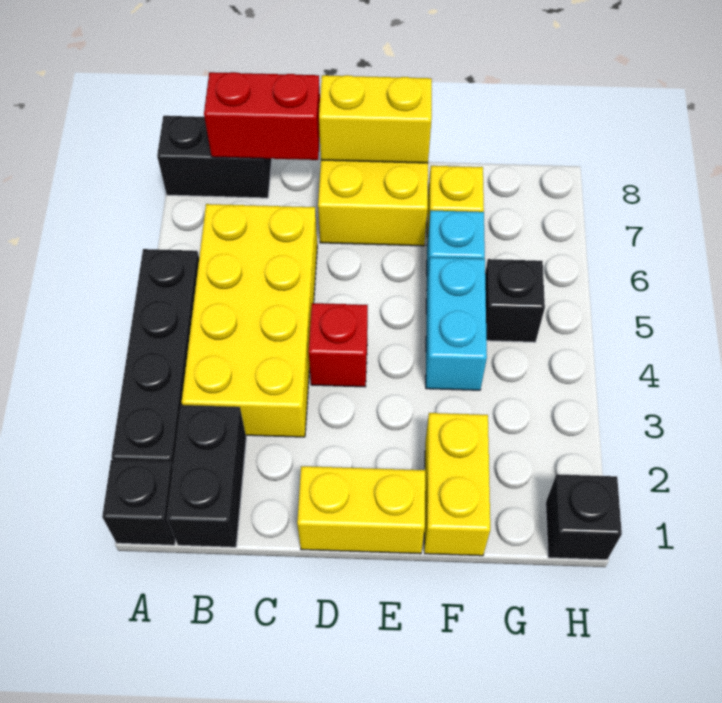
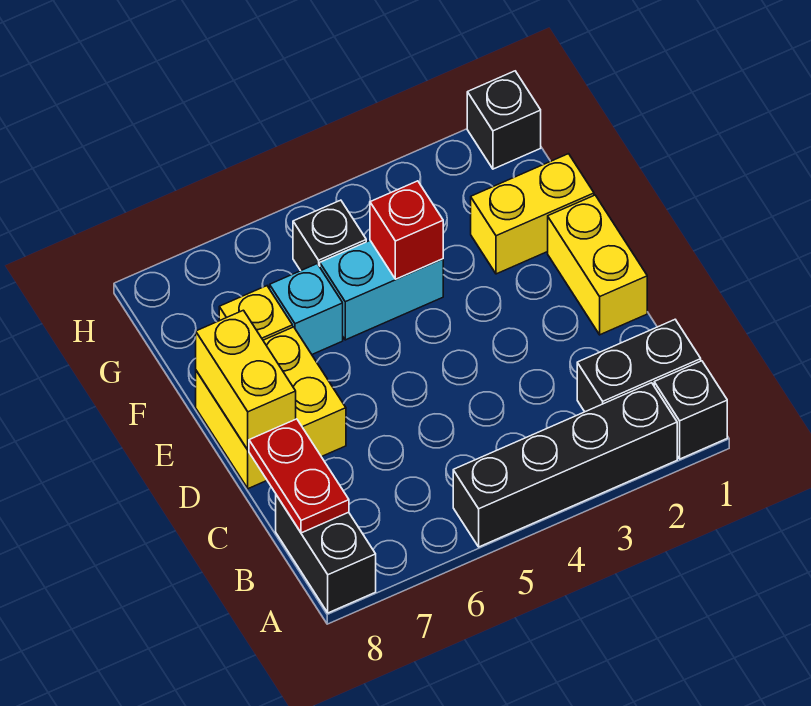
yellow brick B3:C6 level 1 -> none
red brick B8:C8 level 2 -> red plate B8:C8 level 2
red brick D4 level 1 -> red brick F4 level 2

